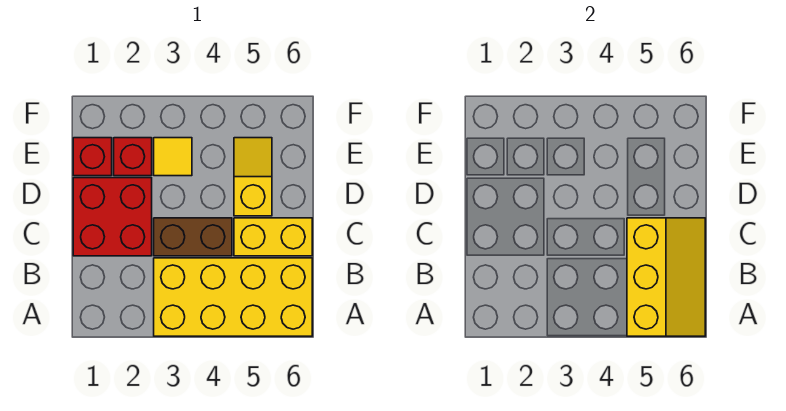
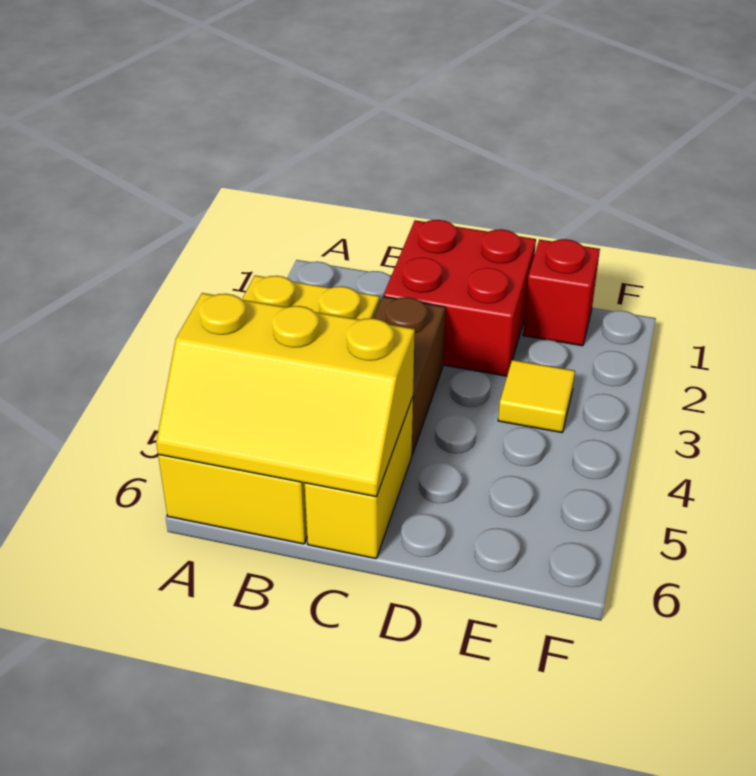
yellow slope D5:E5 level 1 top D -> none
red brick E2 level 1 -> none

